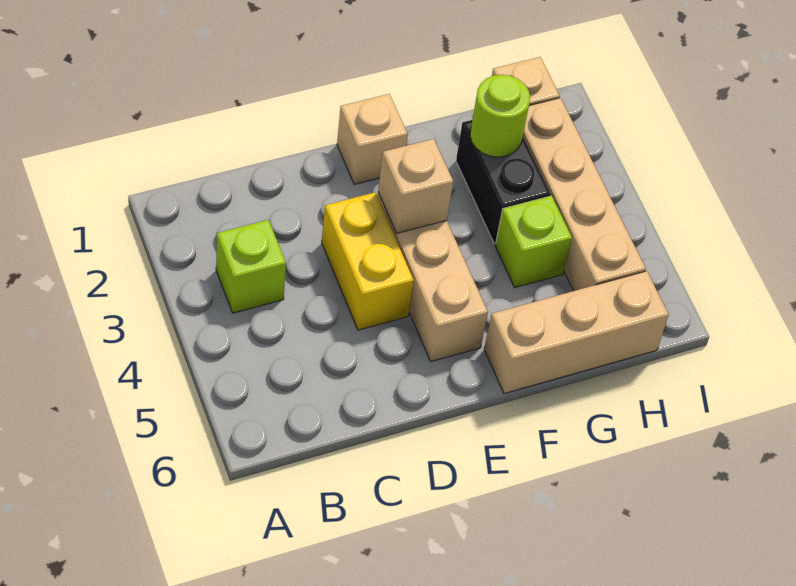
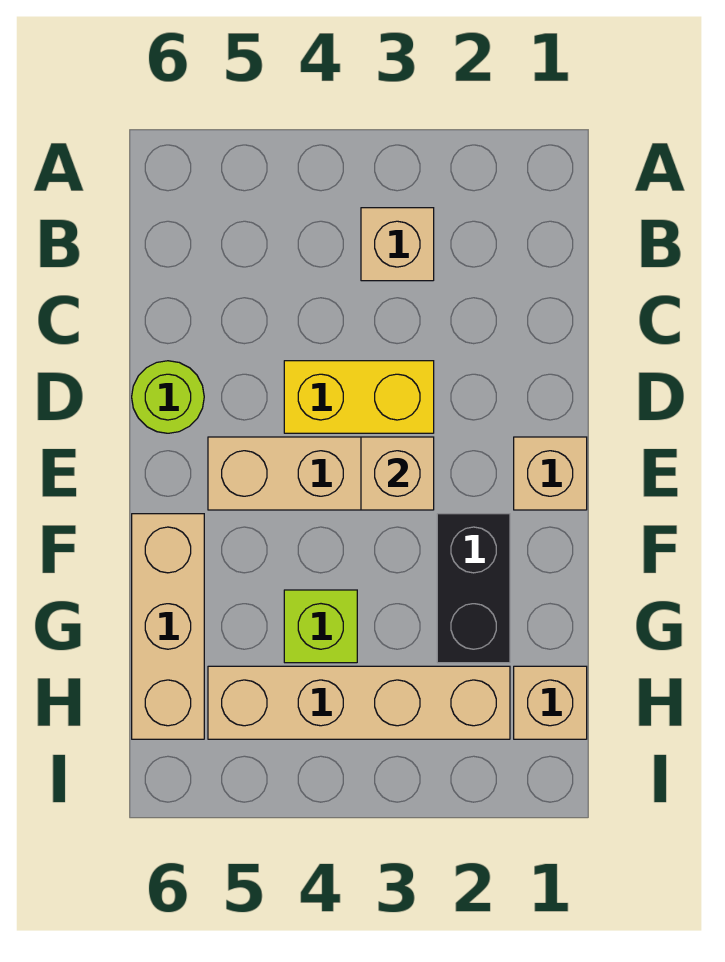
lime brick B3 level 1 -> tan brick B3 level 1
black brick G2:G3 level 1 -> black brick F2:G2 level 1
lime round brick G2 level 2 -> lime round brick D6 level 1

